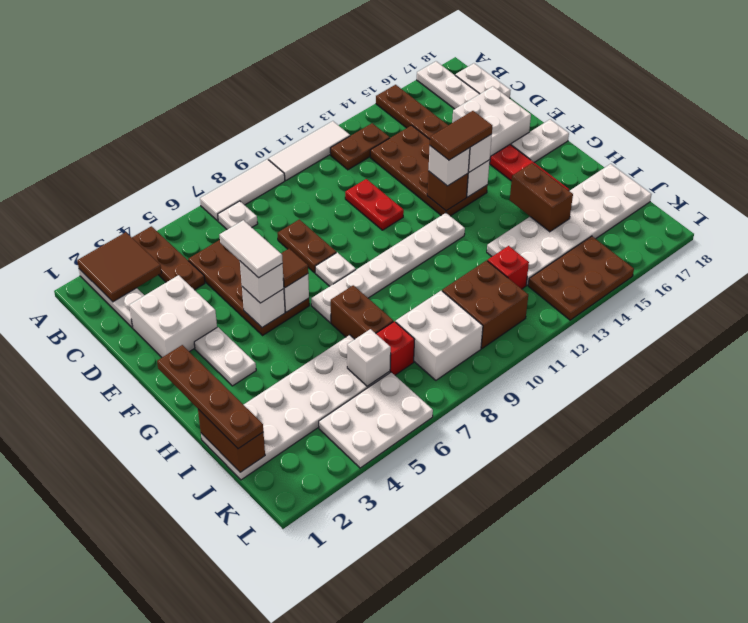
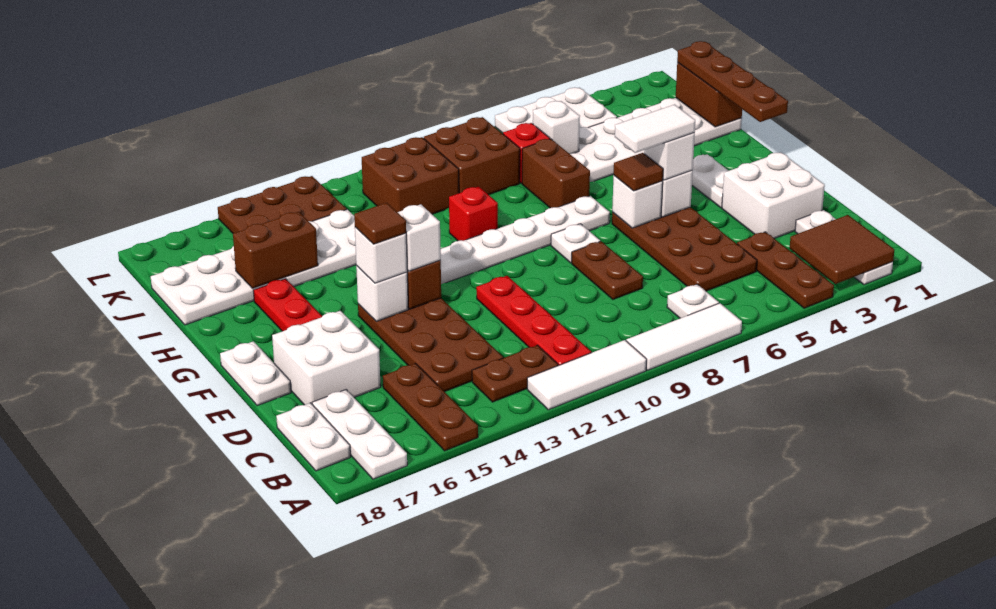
red plate D11:E11 level 1 -> red plate B11:E11 level 1
white tile E5:F5 level 4 -> white tile F5:F6 level 4
brown tile F13:F14 level 4 -> brown tile F14 level 4
white plate F17:F18 level 1 -> white plate E18:F18 level 1
brown brick H15:I15 level 2 -> brown brick I15:I16 level 2
white brick J8:K9 level 1 -> brown brick J8:K9 level 1
red brick J12 level 1 -> red brick H10 level 1

